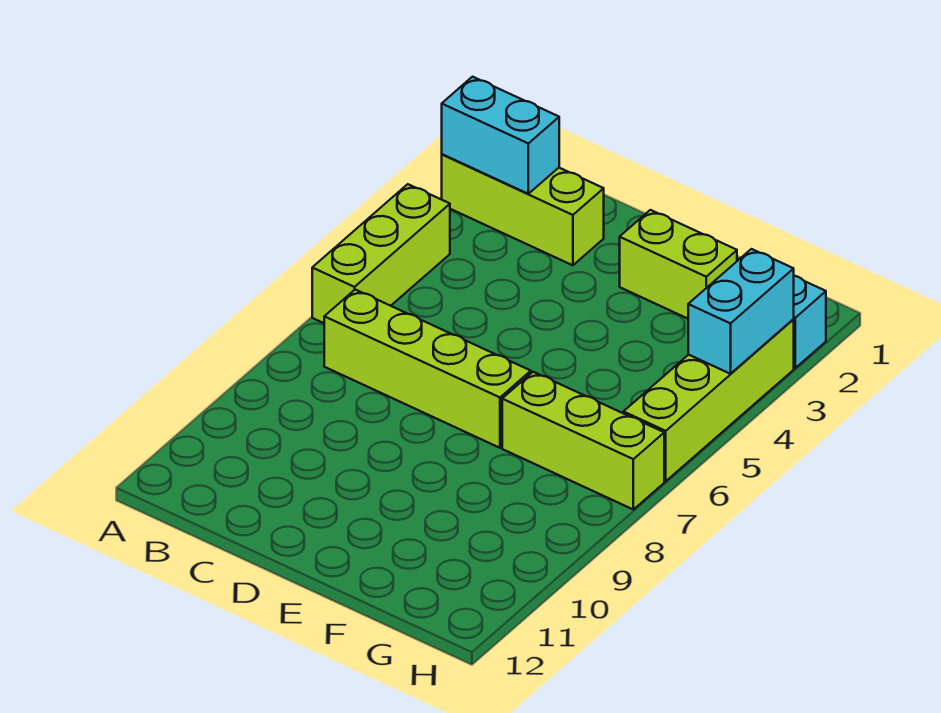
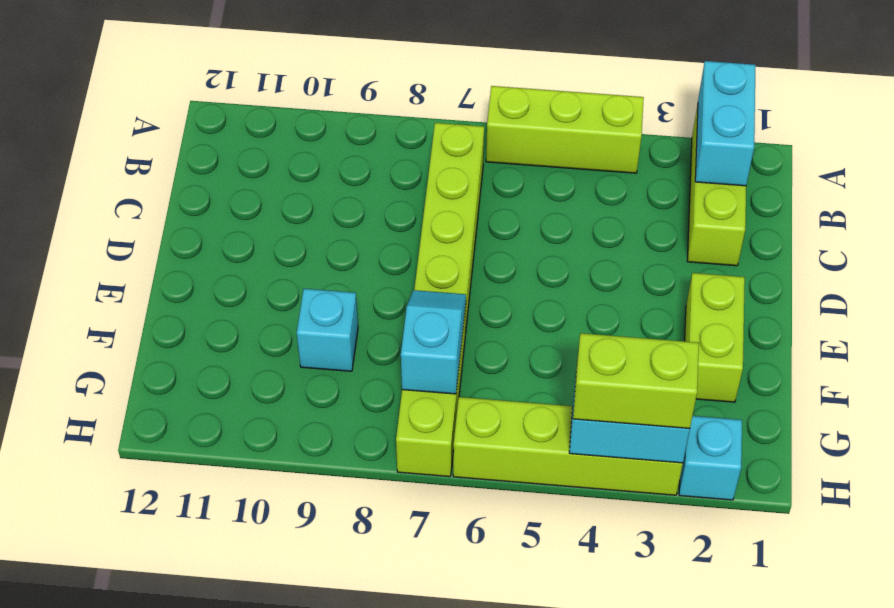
none -> cyan slope F7:G7 level 2 top G
none -> cyan brick F9 level 1
none -> lime brick H3:H4 level 3

